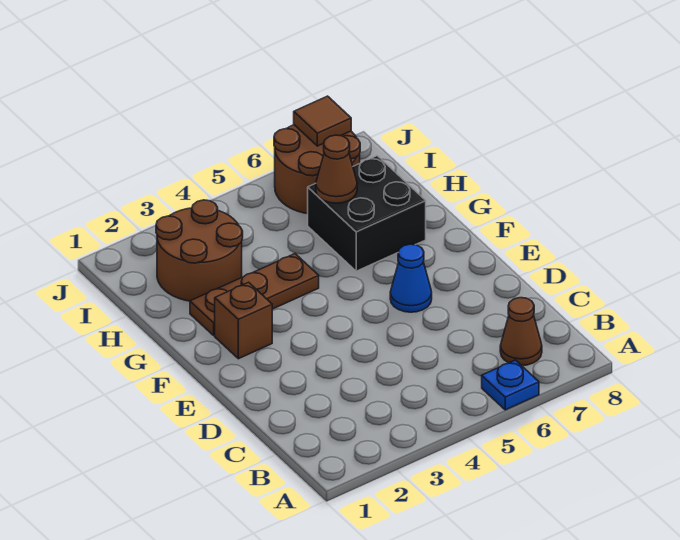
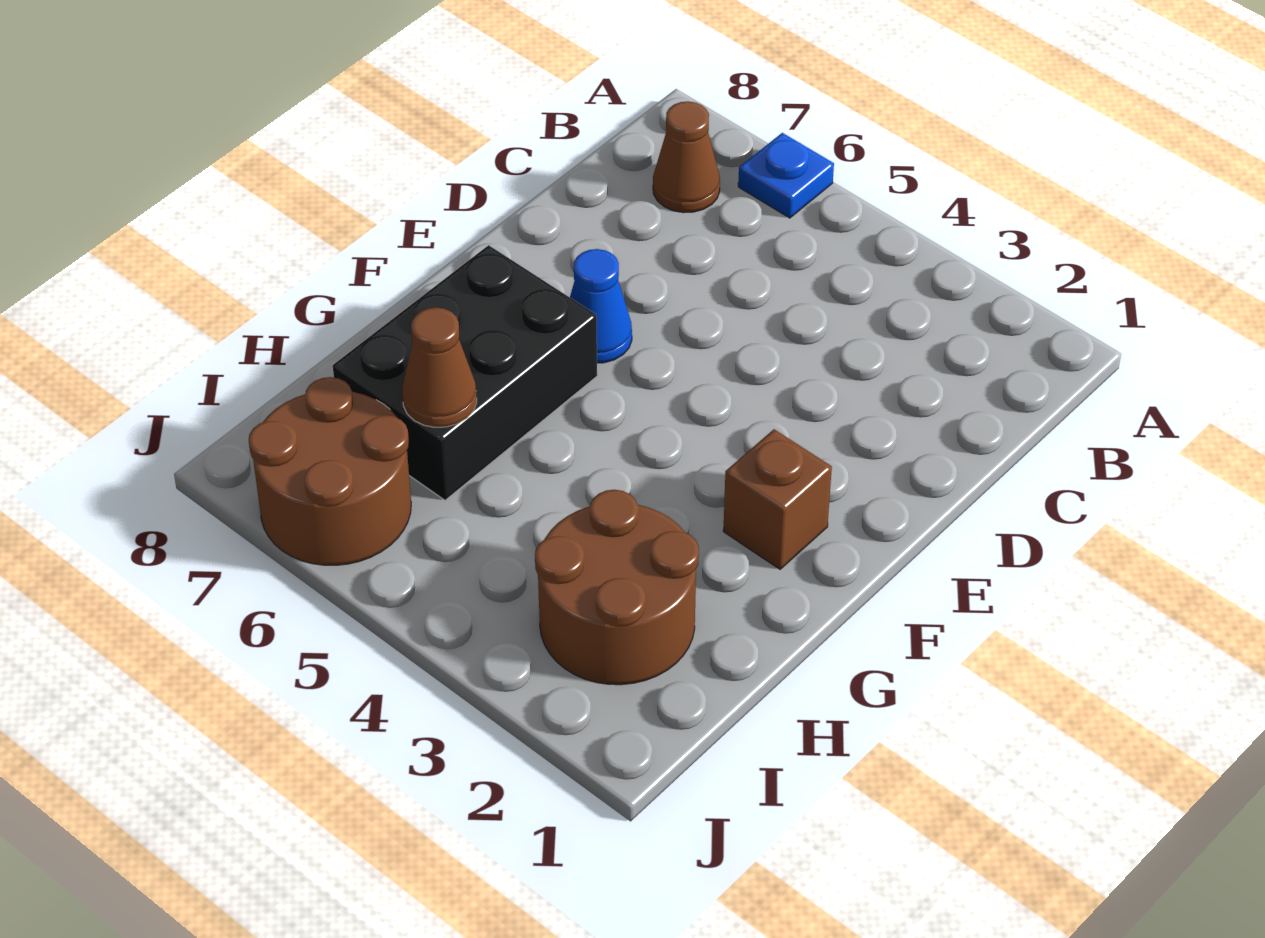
brown plate G2:G4 level 1 -> none
black brick G6:H7 level 1 -> black brick F6:H7 level 1
brown tile J7 level 2 -> none

